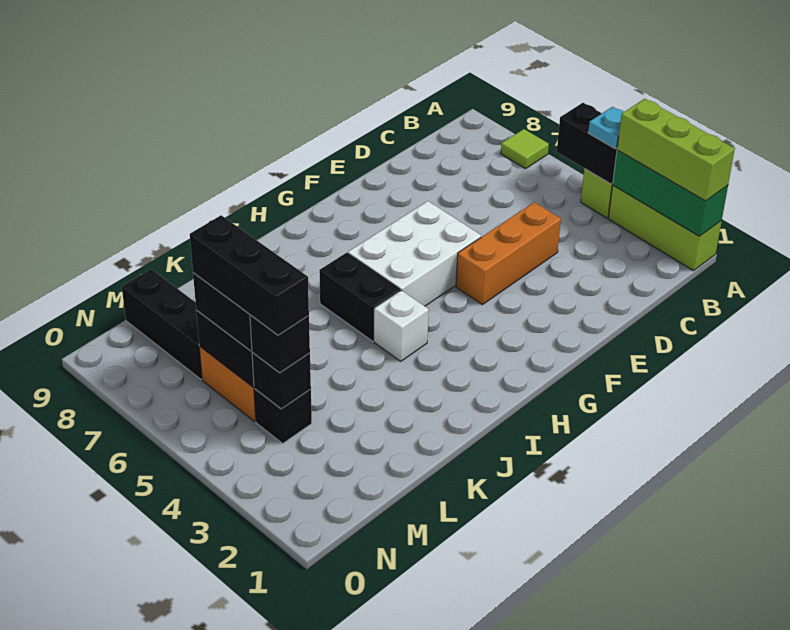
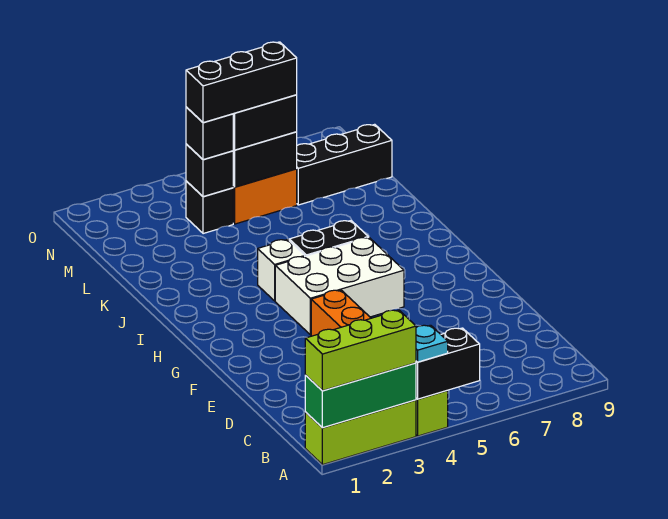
lime tile A7 level 1 -> none
white brick F5:H6 level 1 -> white brick G4:H6 level 1

